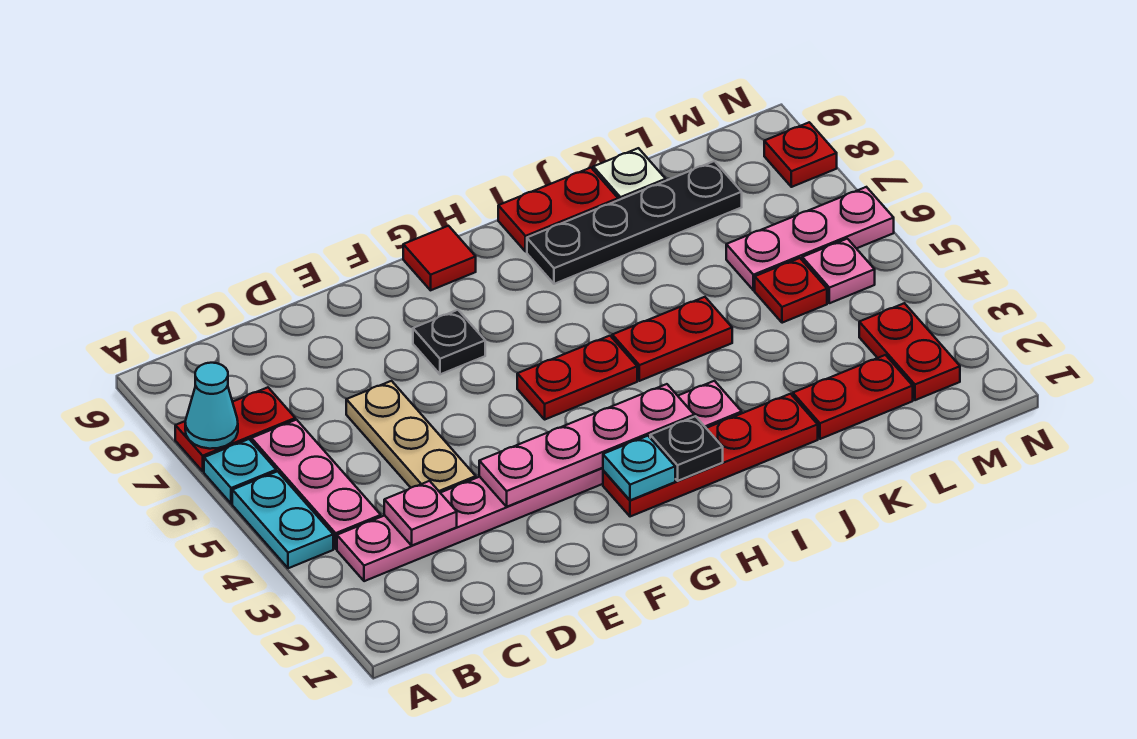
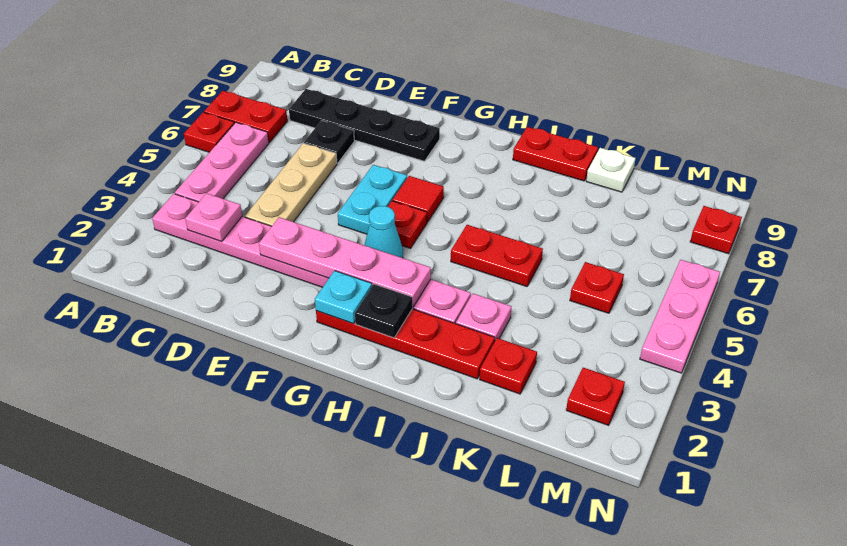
cyan plate A4:A5 level 1 -> cyan plate F5:F6 level 1
cyan plate A6 level 1 -> red plate A6 level 1
cyan cone A7 level 2 -> cyan cone G4 level 1
black plate F7 level 1 -> black plate D7 level 1
red plate G5:H5 level 1 -> red plate G5 level 1
red tile G9 level 1 -> red tile G6 level 1
black plate I8:L8 level 1 -> black plate C8:F8 level 1
red plate K2:L2 level 1 -> red plate K2 level 1
pink plate L6:N6 level 1 -> pink plate N4:N6 level 1
red plate M2:M3 level 1 -> red plate M2 level 1
pink plate M5 level 1 -> pink plate J3 level 1

